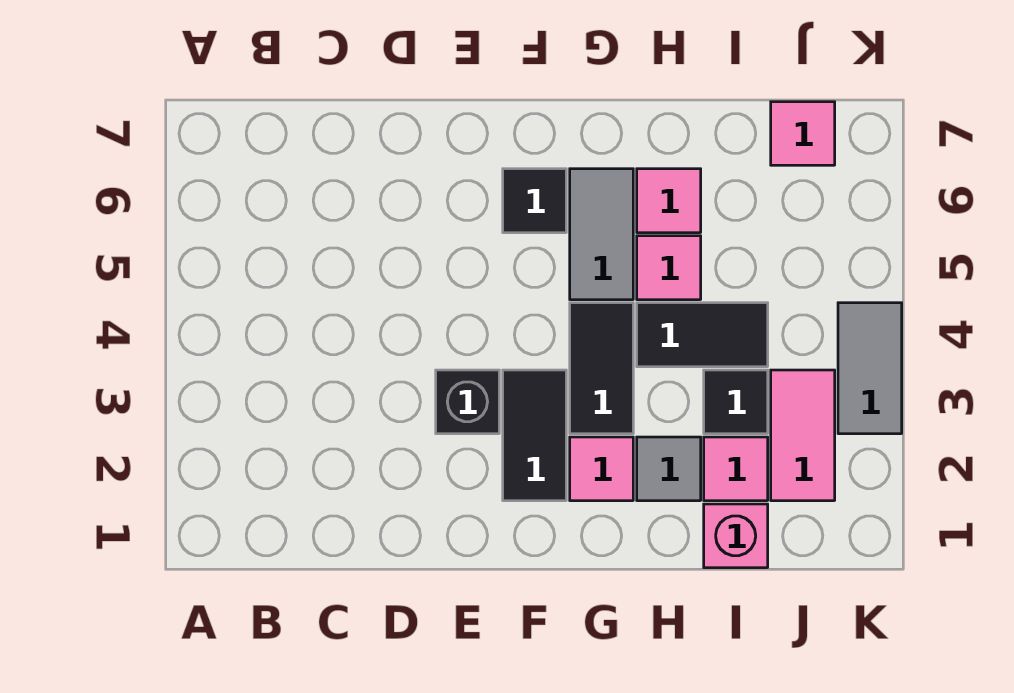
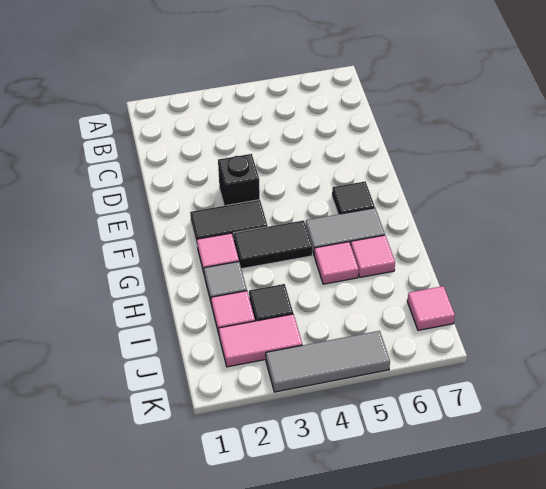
black tile H4:I4 level 1 -> none
pink brick I1 level 1 -> none
grey tile K3:K4 level 1 -> grey tile K3:K5 level 1

